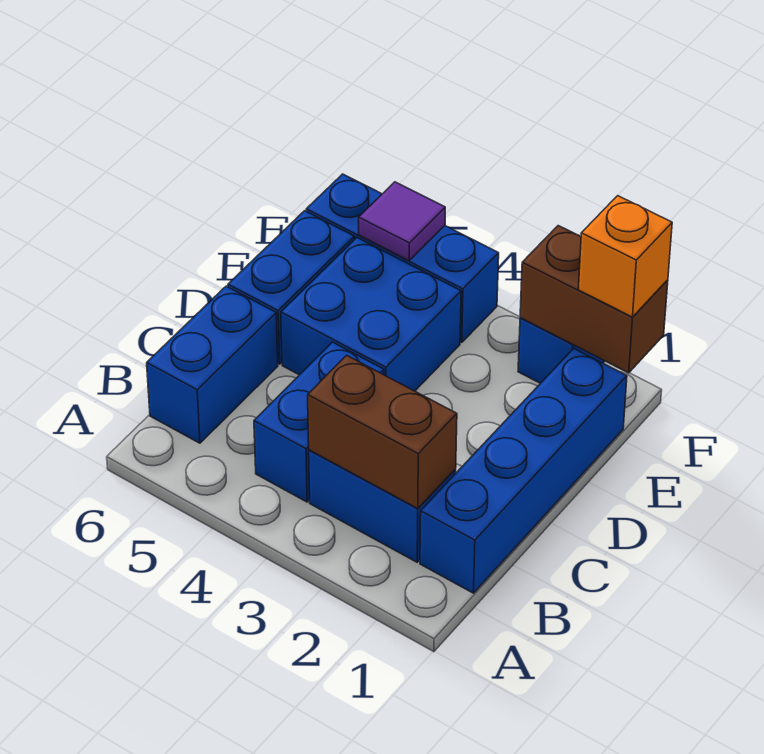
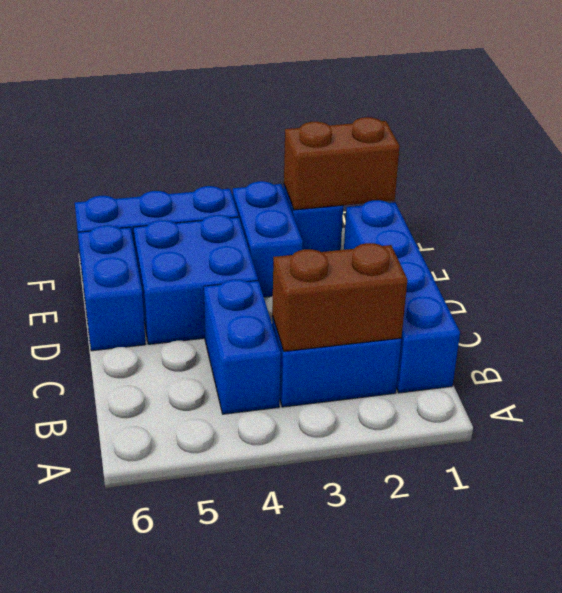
blue brick B6:C6 level 1 -> blue brick E3:F3 level 1
orange brick F1 level 3 -> none
purple tile F5 level 2 -> none

